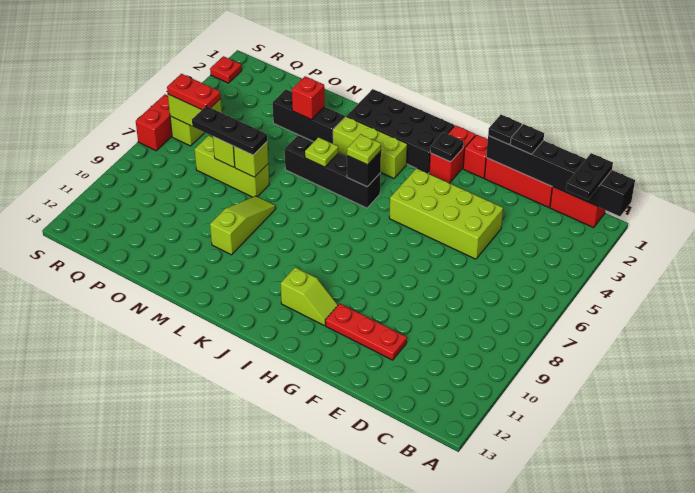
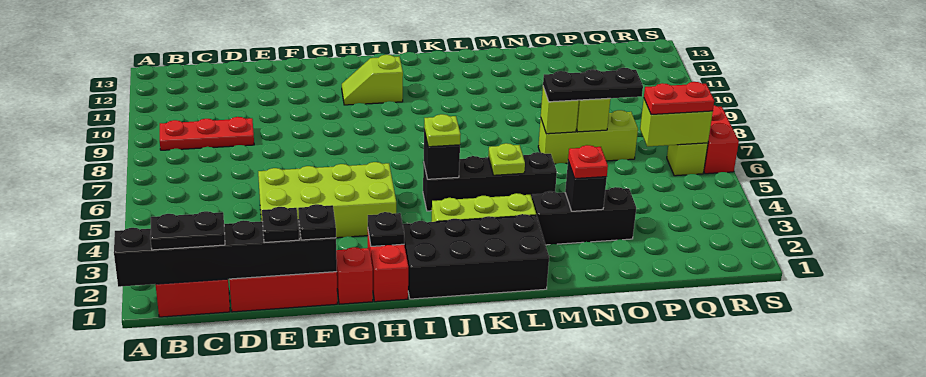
black plate B1:B2 level 3 -> black plate B1:C1 level 3
red plate E11:G11 level 1 -> red plate B9:D9 level 1
lime slope M8:M10 level 1 top 10 -> none
red brick N3 level 2 -> black brick N3 level 2
red plate S2 level 1 -> red plate N3 level 3

